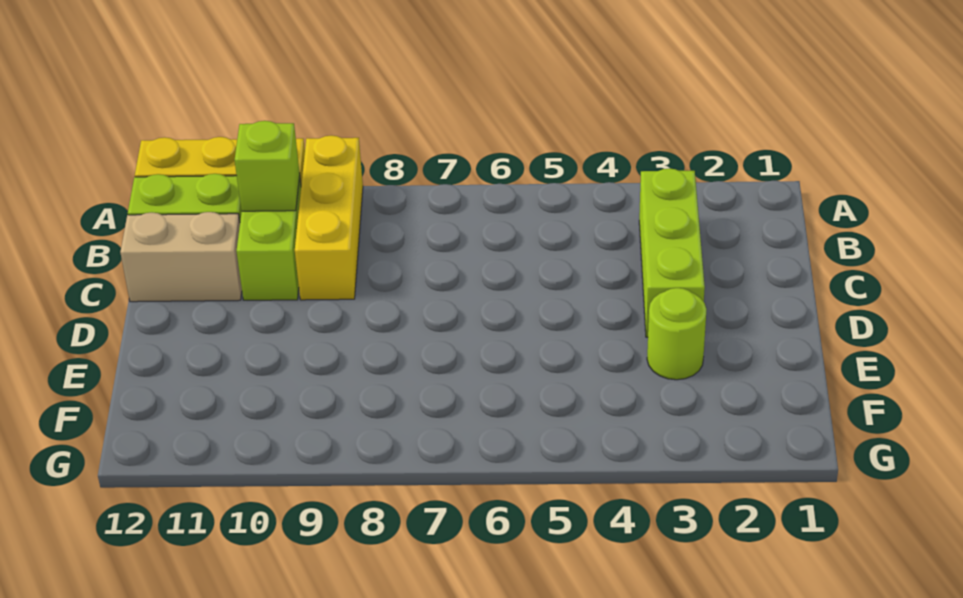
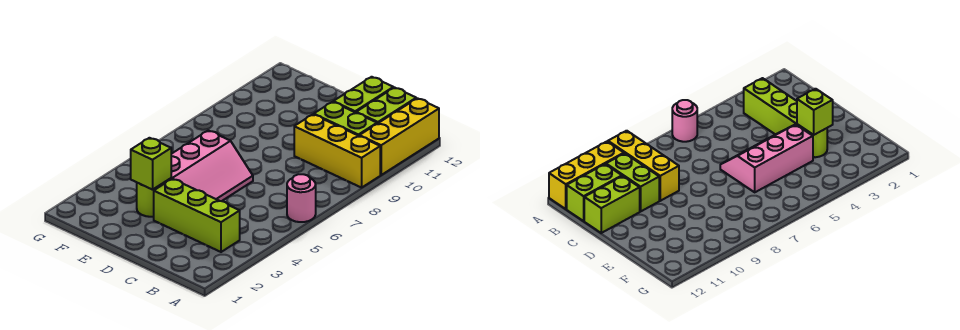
none -> pink round brick A6 level 1
lime brick B10 level 2 -> lime brick E3 level 2
tan brick C11:C12 level 1 -> lime brick C11:C12 level 1
none -> pink slope D4:E6 level 1 top E

